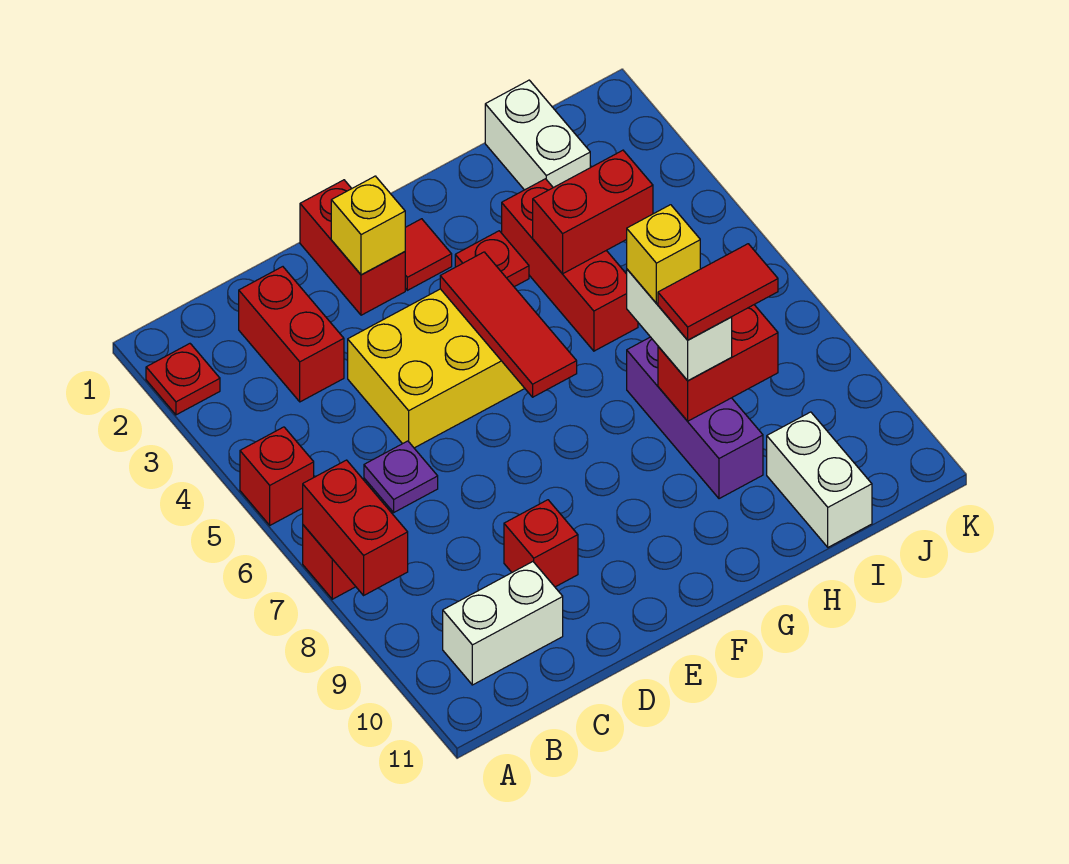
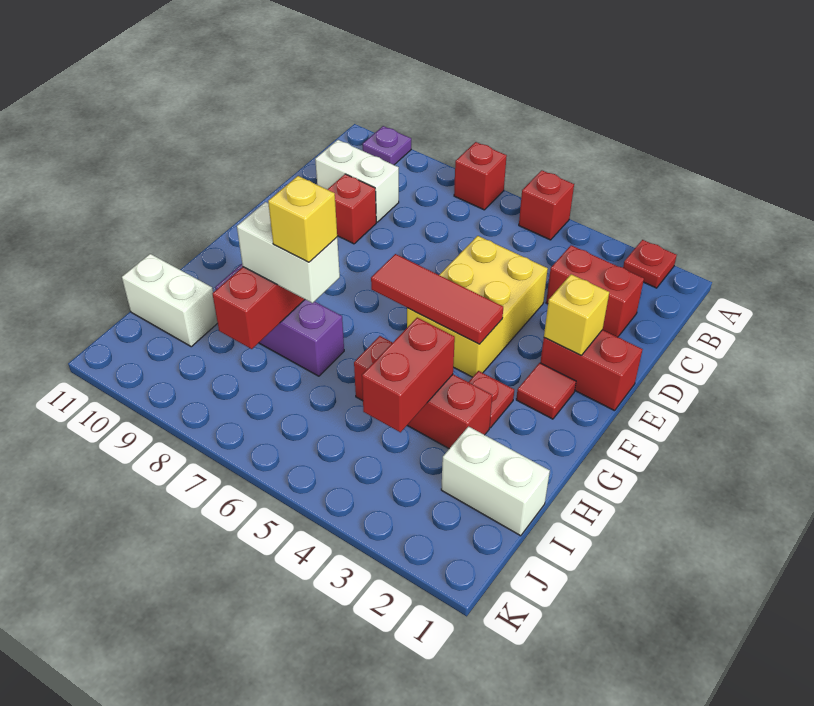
red brick A7:A8 level 2 -> none
white brick B10:C10 level 1 -> white brick C9:C10 level 1
purple plate C6 level 1 -> purple plate A10 level 1
red tile H8:I8 level 4 -> none

